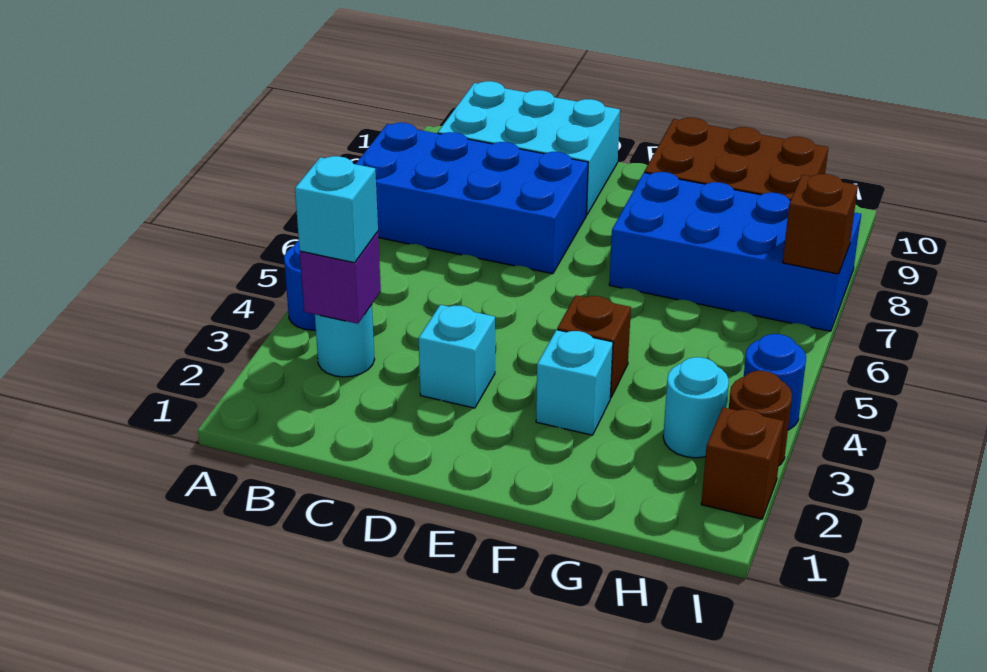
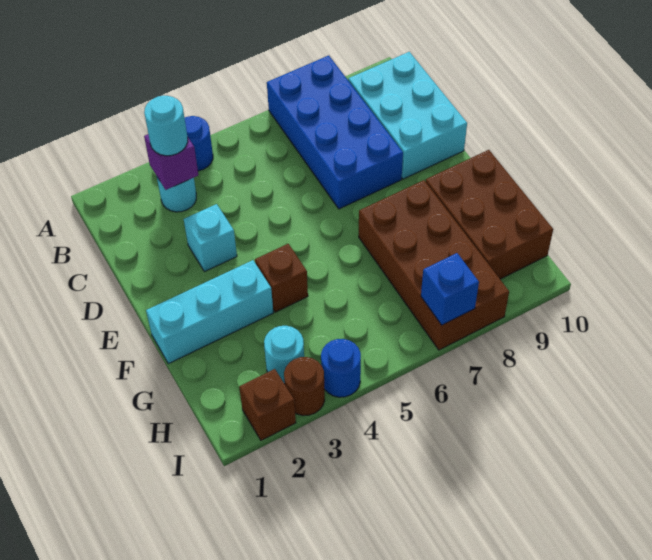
cyan brick B3 level 3 -> cyan round brick B3 level 3
cyan brick F3 level 1 -> cyan brick F1:F3 level 1
blue brick F7:I8 level 1 -> brown brick F7:I8 level 1
brown brick I7 level 2 -> blue brick I7 level 2

